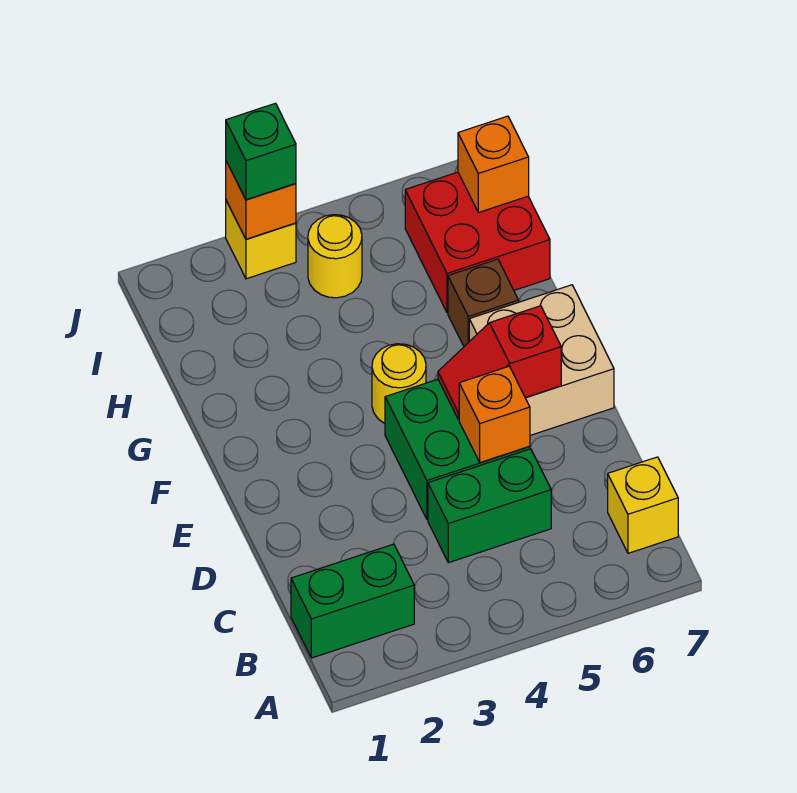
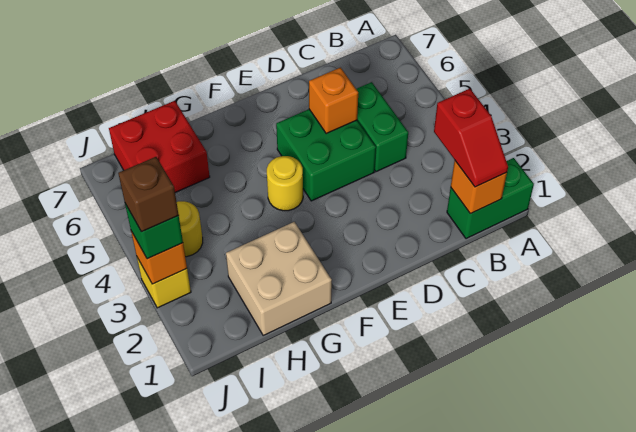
green brick B1:B2 level 1 -> green brick A1:B1 level 1
yellow brick B7 level 1 -> none
red slope E5:E6 level 2 top 6 -> red slope B1:B2 level 3 top 2
tan brick E6:F7 level 1 -> tan brick G1:H2 level 1
brown brick G6 level 1 -> brown brick J3 level 4
orange brick I7 level 2 -> orange brick B1 level 2

